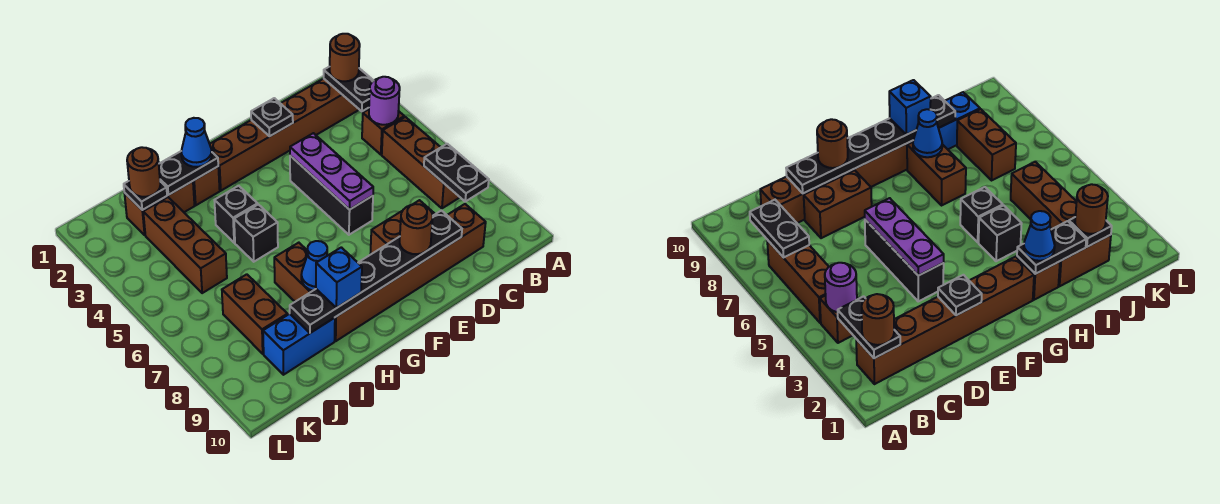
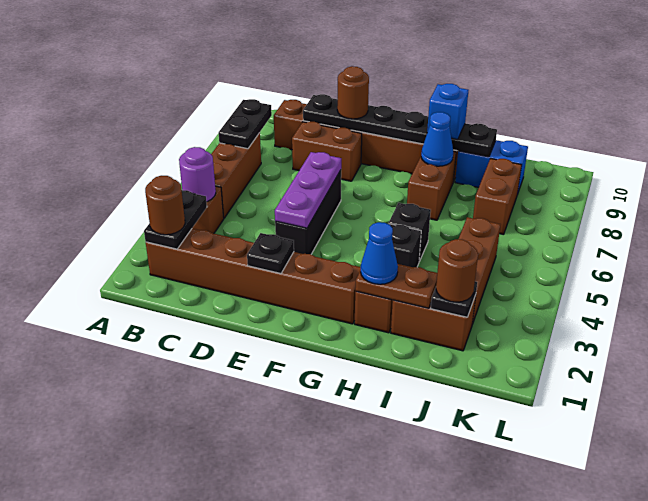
black plate H2:I2 level 2 -> brown plate H2:I2 level 2

